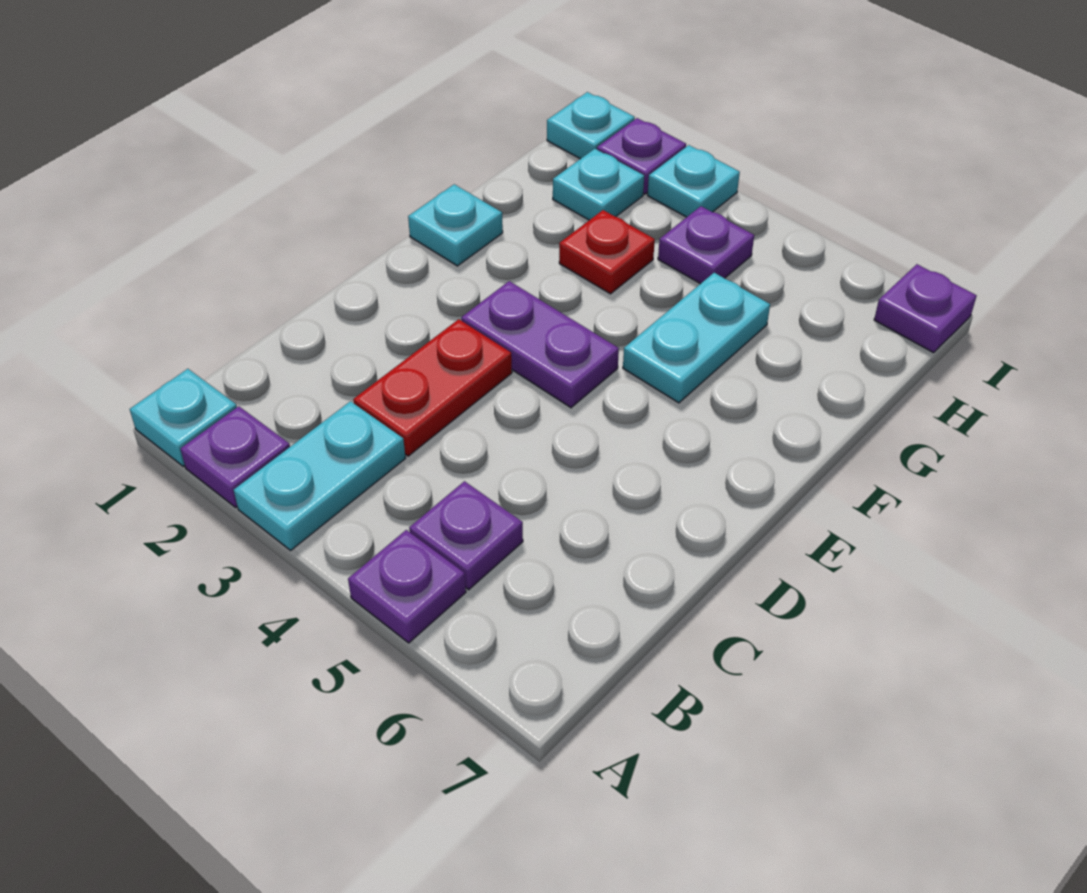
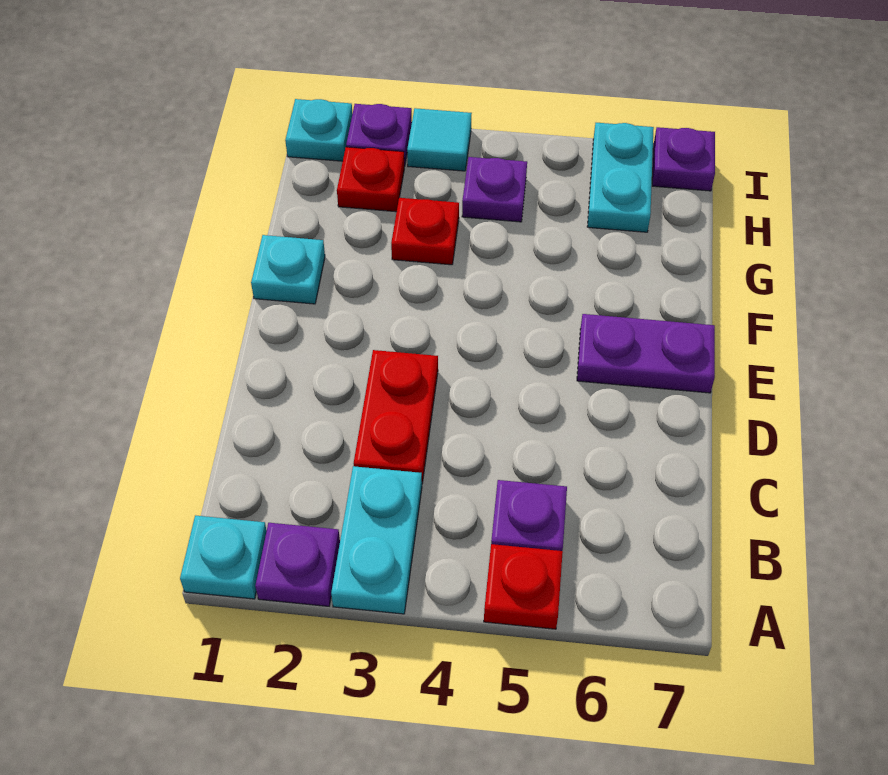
purple plate A5 level 1 -> red plate A5 level 1
purple plate E3:E4 level 1 -> purple plate E6:E7 level 1
cyan plate F5:G5 level 1 -> cyan plate H6:I6 level 1
cyan plate H2 level 1 -> red plate H2 level 1
cyan plate I3 level 1 -> cyan tile I3 level 1

